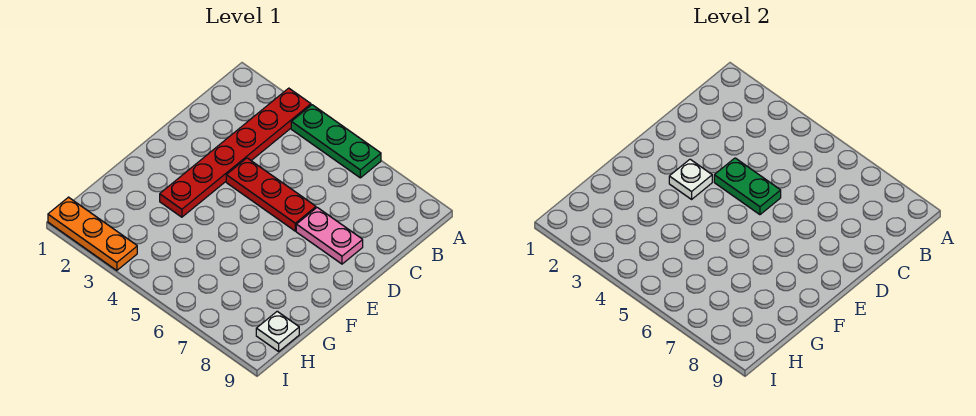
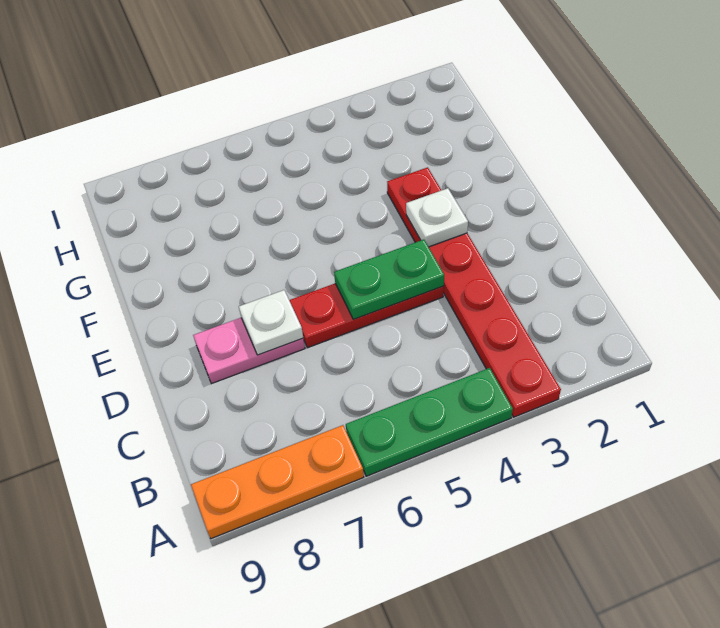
white plate H9 level 1 -> white plate D7 level 2
orange plate I1:I3 level 1 -> orange plate A7:A9 level 1

